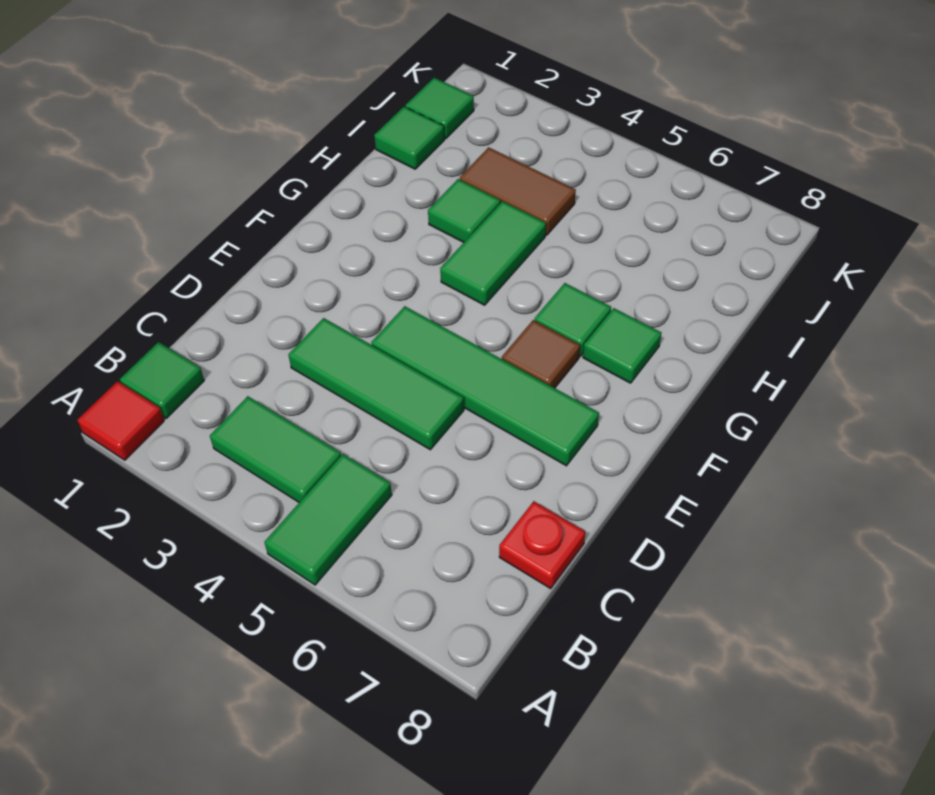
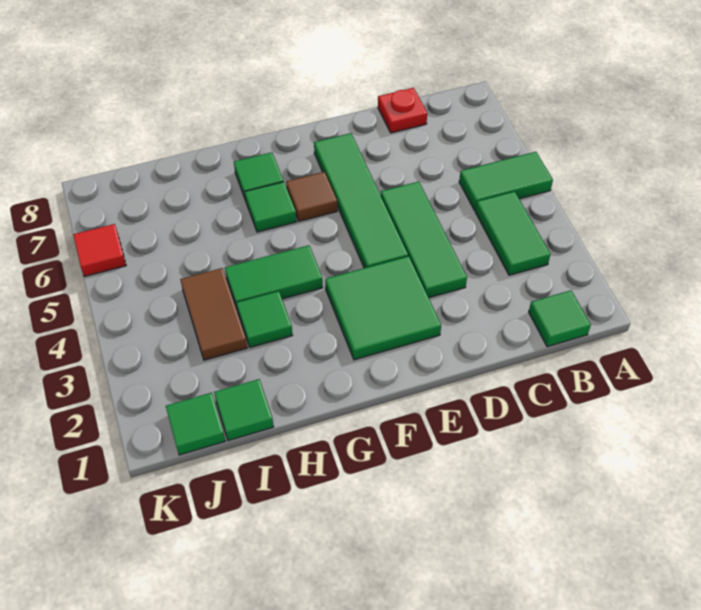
red tile A1 level 1 -> red tile K6 level 1
none -> green tile E2:F3 level 1

